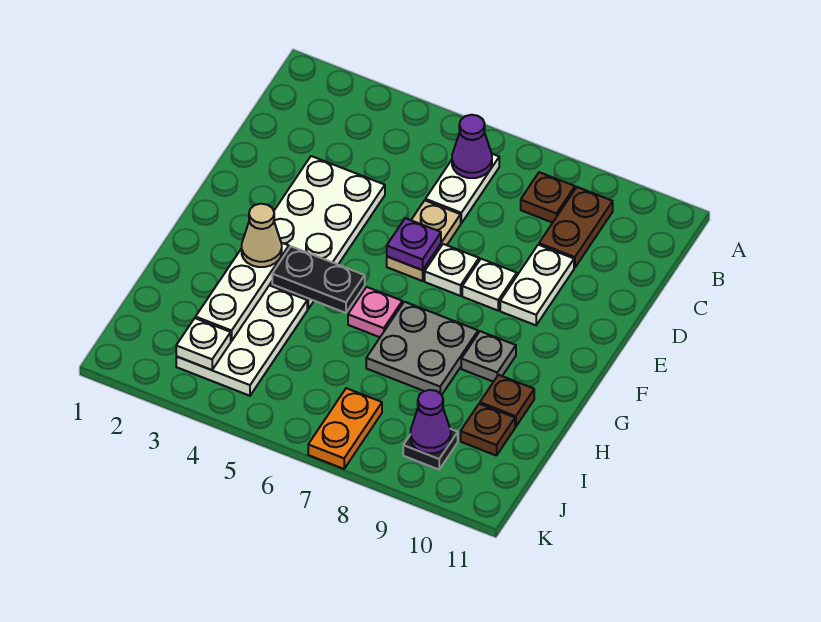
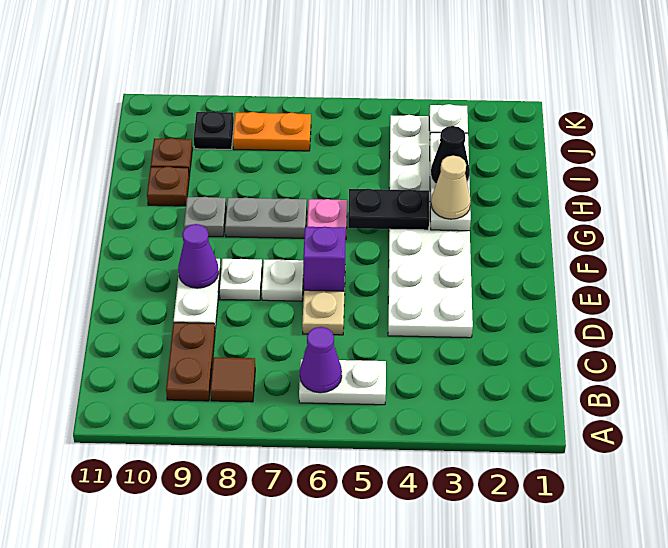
white plate B6:C6 level 1 -> white plate B5:B6 level 1
brown plate B8 level 1 -> brown tile B8 level 1
purple plate E6 level 2 -> purple brick E6 level 2
grey plate G7:H8 level 1 -> grey plate G7:G8 level 1
none -> black cone H3 level 3
orange plate J7:K7 level 1 -> orange plate J7:J8 level 1
purple cone J9 level 2 -> purple cone E9 level 2

